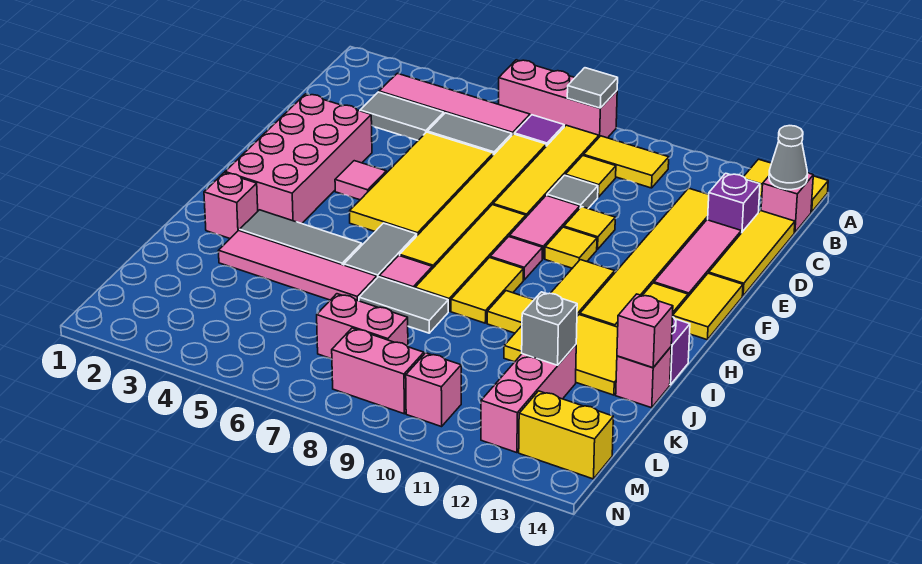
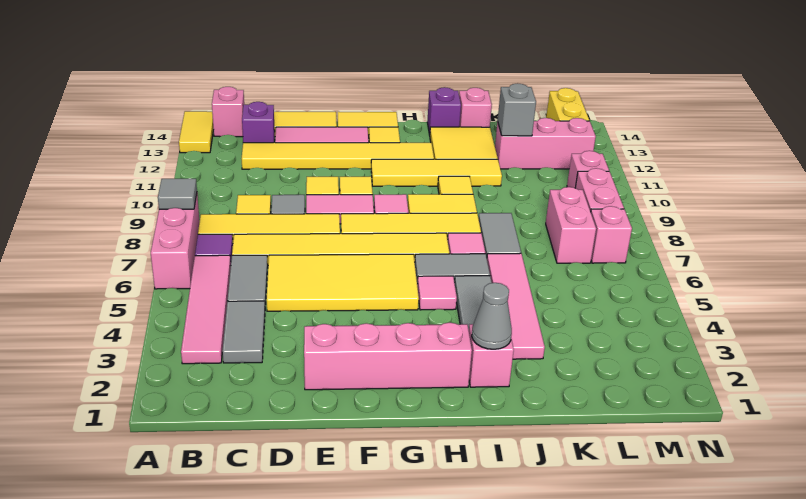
yellow tile B9:B10 level 1 -> none
grey cone B14 level 2 -> grey cone I2 level 2
pink brick E2:H3 level 1 -> pink brick E2:H2 level 1
pink tile F4 level 1 -> pink tile H5 level 1
pink brick J14 level 2 -> pink brick M7 level 1

